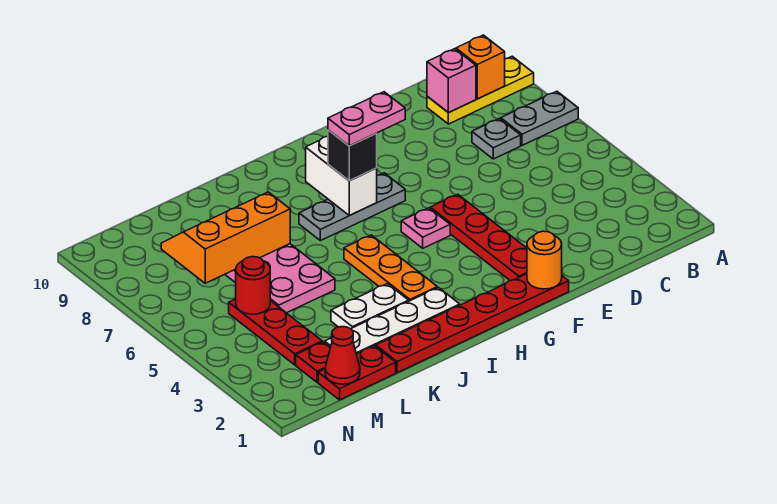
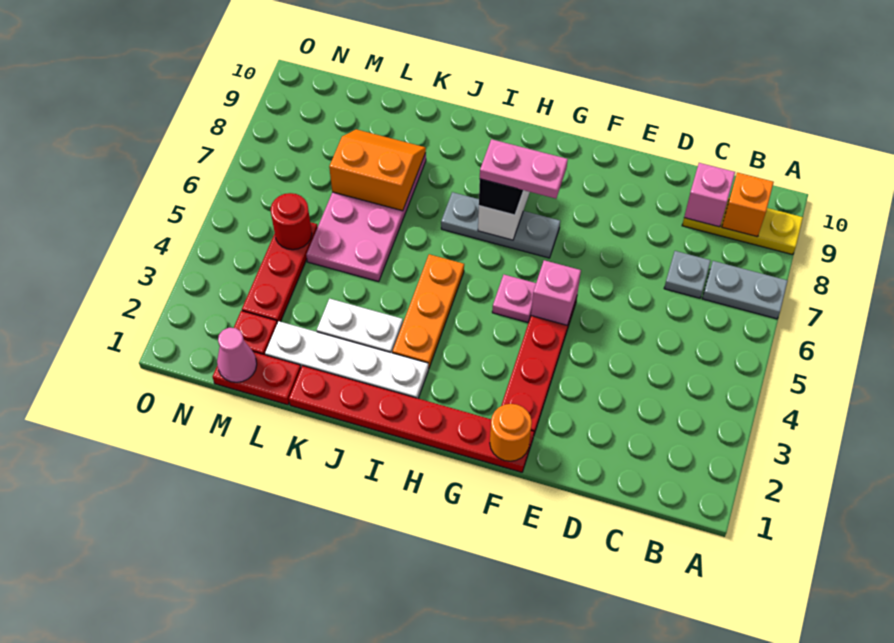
none -> pink brick F5 level 2
orange slope K7:M8 level 2 top 7 -> orange slope K7:L8 level 2 top 7
red cone M1 level 2 -> pink cone M1 level 2

